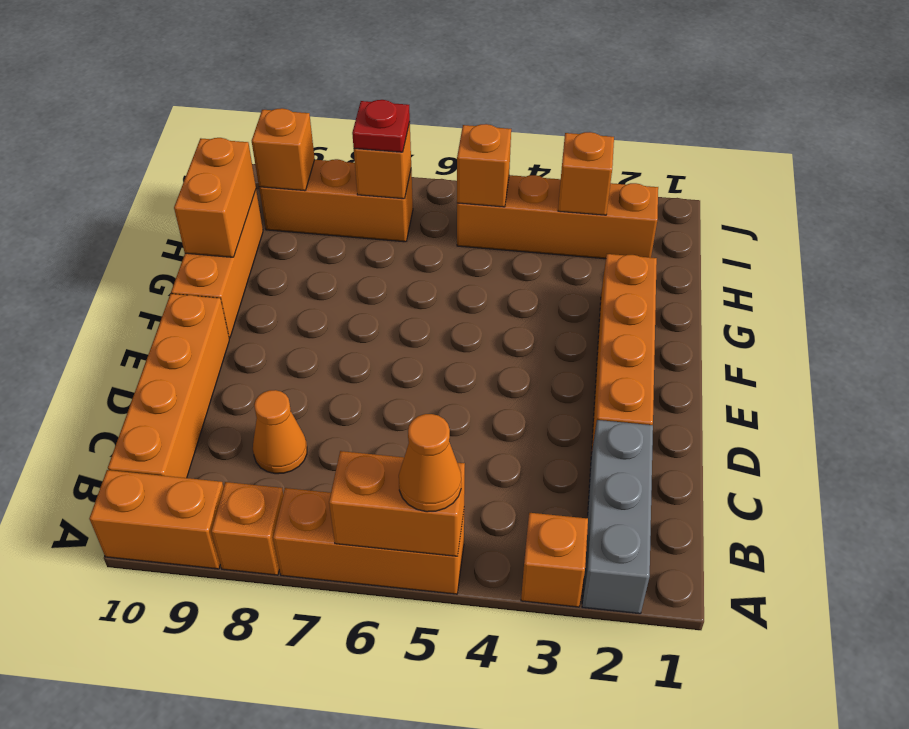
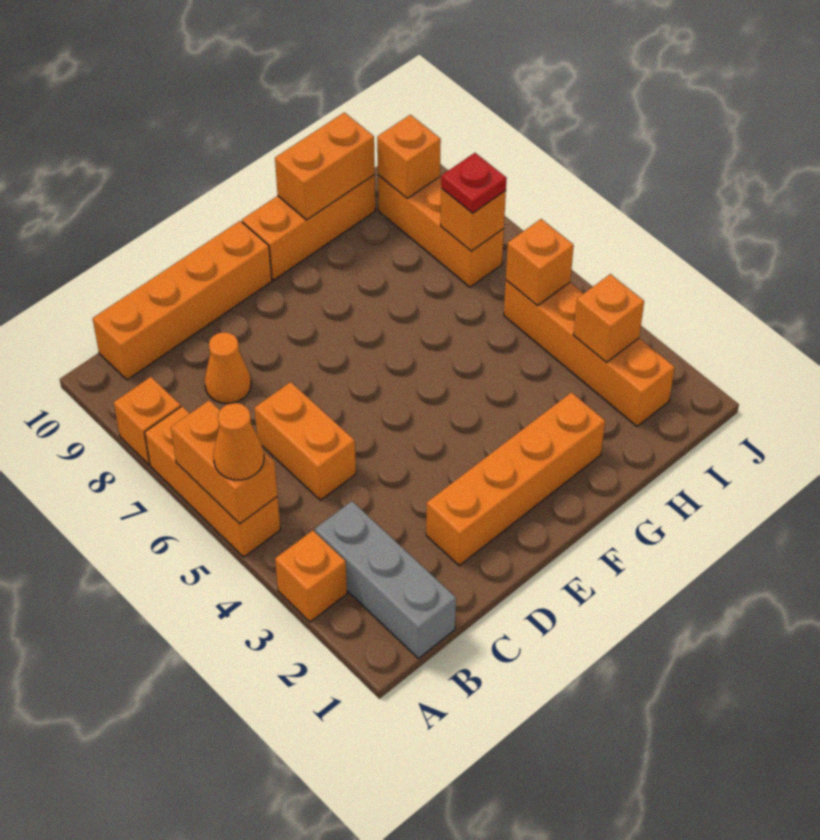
grey brick A2:C2 level 1 -> grey brick B1:B3 level 1
orange brick A9:A10 level 1 -> orange brick C5:C6 level 1

